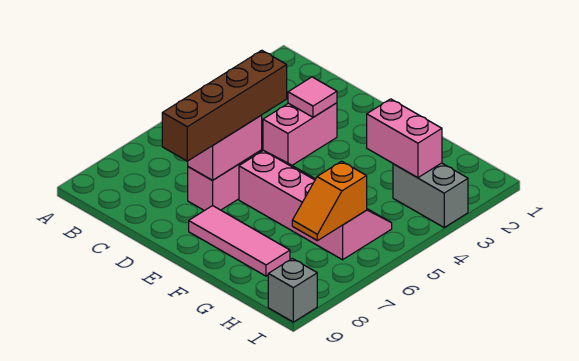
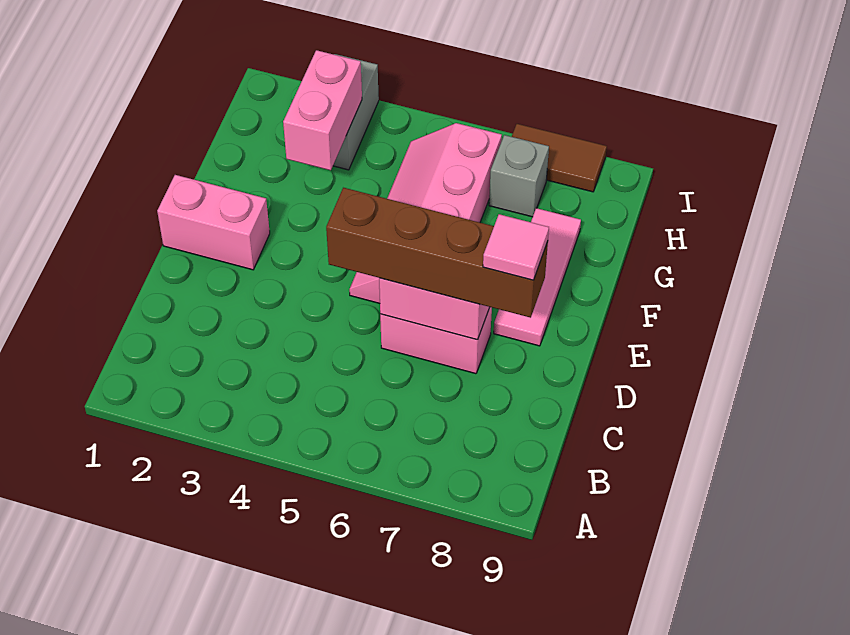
pink brick D3:D4 level 1 -> pink brick E1:E2 level 1
pink tile D3 level 2 -> pink tile D8 level 4
orange slope H6:H7 level 2 top 6 -> none
none -> brown tile I7:I8 level 1
grey brick I9 level 1 -> grey brick H7 level 1

